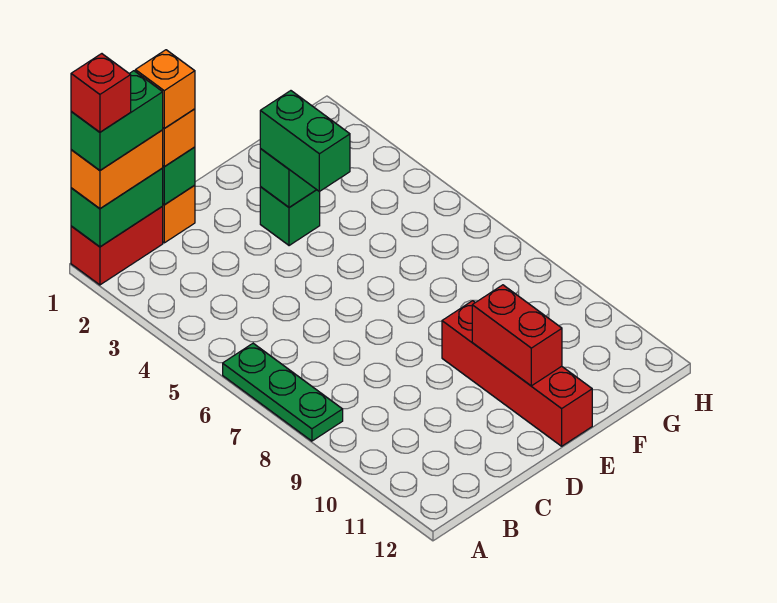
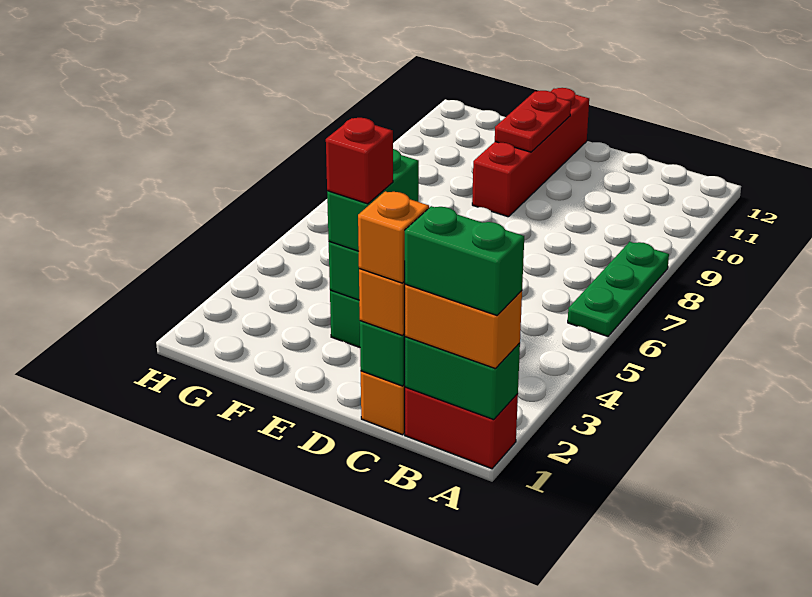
red brick A1 level 5 -> red brick E3 level 4
red brick E10:E11 level 2 -> red plate E10:E11 level 2

